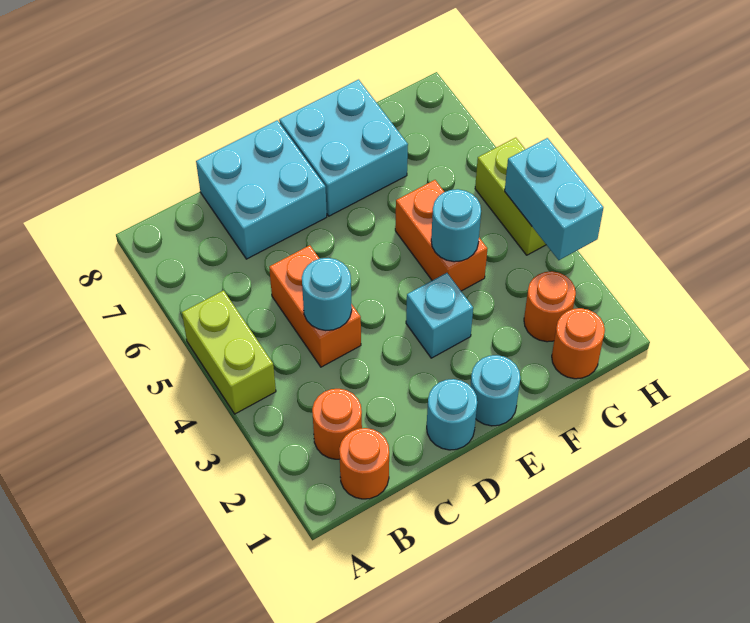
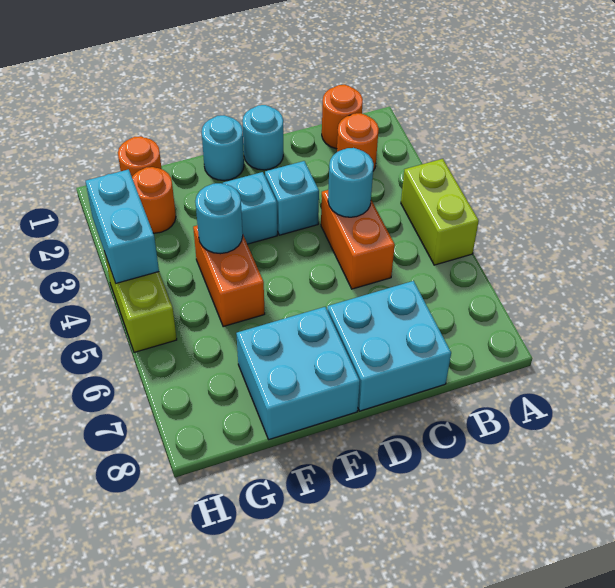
none -> cyan brick D3 level 1

